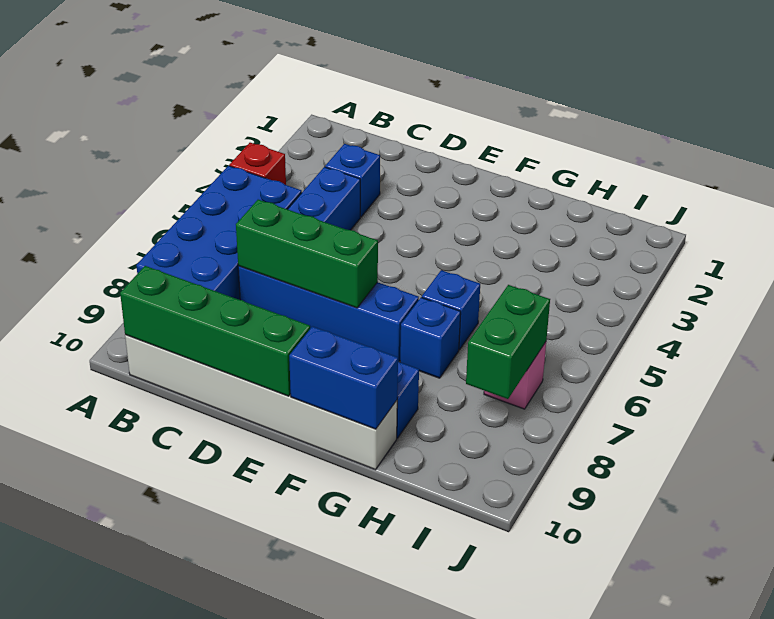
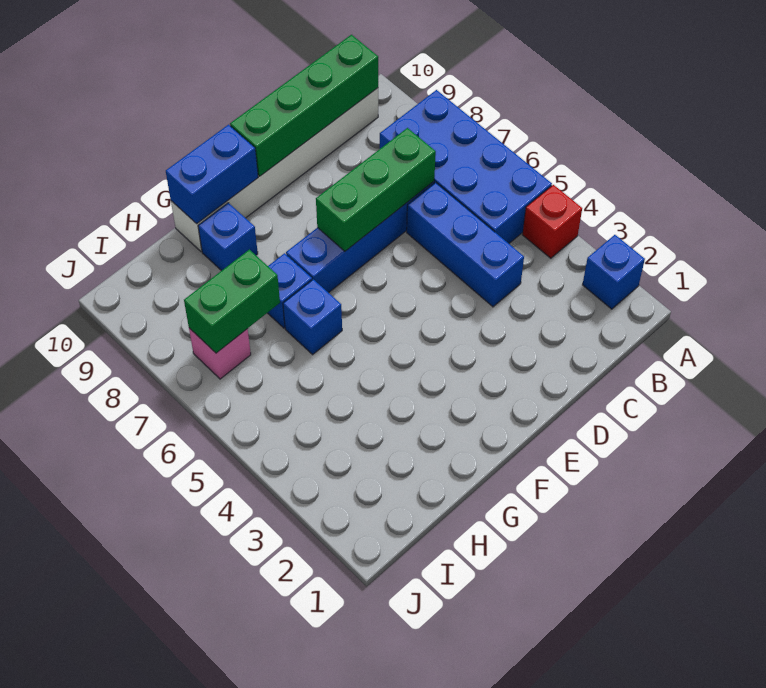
blue brick C3 level 1 -> blue brick A2 level 1
green brick I7:I8 level 2 -> green brick H7:I7 level 2

